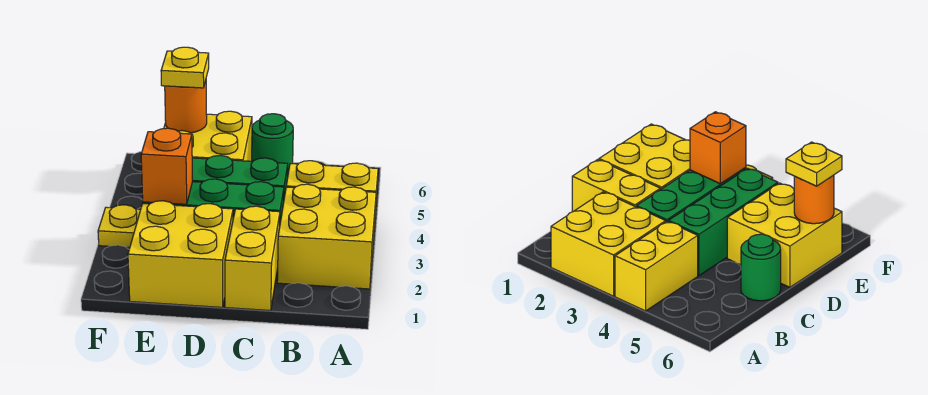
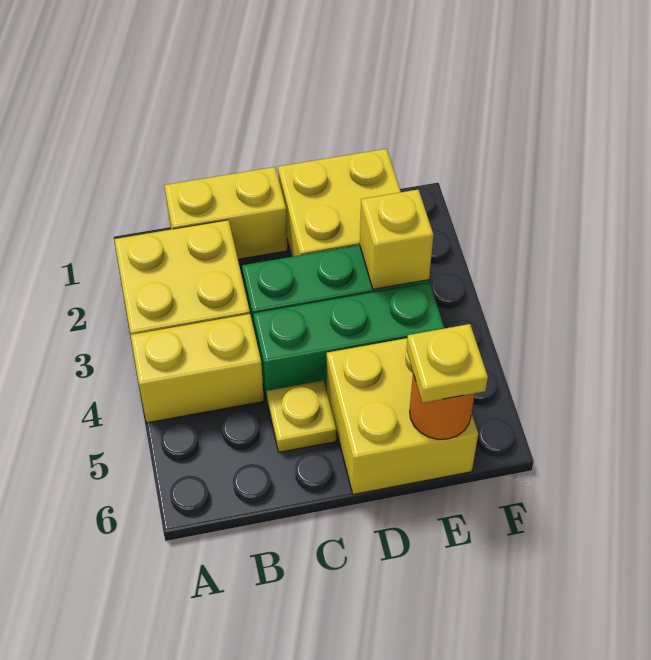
yellow brick C1:C2 level 1 -> yellow brick B1:C1 level 1
green round brick C6 level 1 -> none
orange brick E3 level 2 -> yellow brick E3 level 2
yellow plate F3 level 1 -> yellow plate C5 level 1

